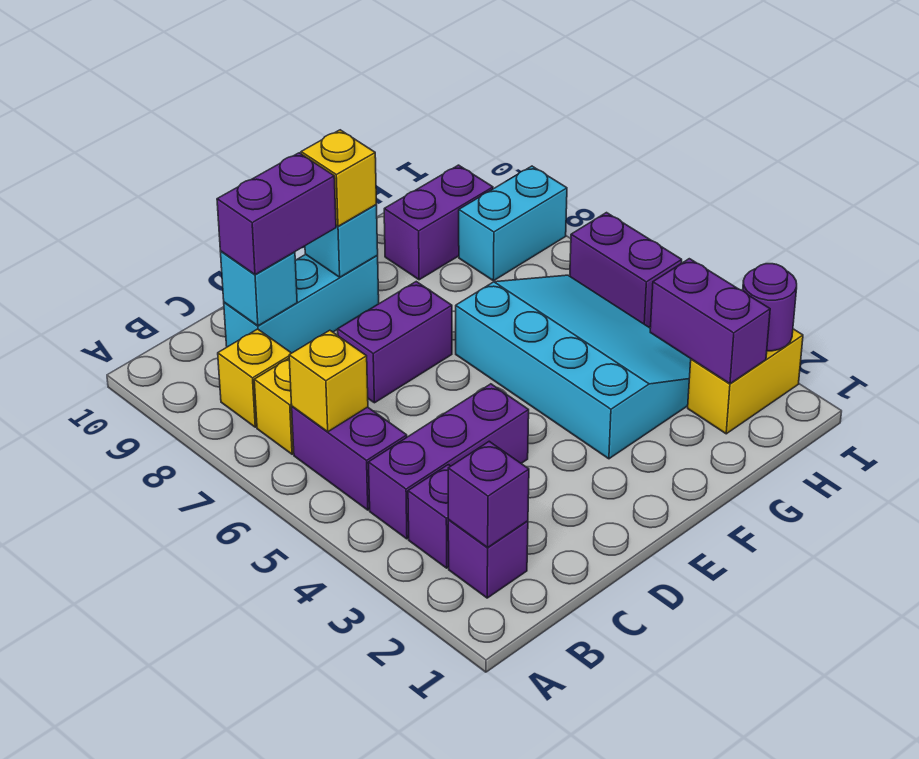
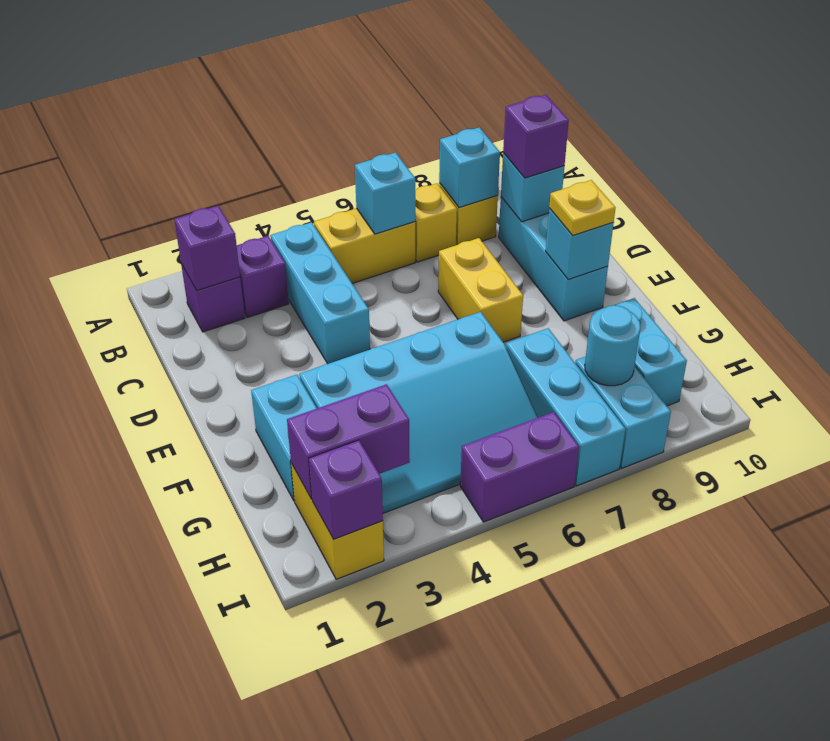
purple brick B4:D4 level 1 -> cyan brick B4:D4 level 1
purple brick B5:B6 level 1 -> yellow brick B5:B6 level 1
yellow brick B6 level 2 -> cyan brick B6 level 2
none -> cyan brick B8 level 2
purple brick C9:D9 level 3 -> purple brick C9 level 3
purple brick D7:E7 level 1 -> yellow brick D7:E7 level 1
yellow brick E9 level 3 -> yellow plate E9 level 3
none -> cyan brick F2:G2 level 1
none -> cyan brick G7:I7 level 1
purple brick G9:H9 level 1 -> cyan brick G9:H9 level 1
none -> cyan round brick H8 level 2
purple round brick I2 level 2 -> purple brick I2 level 2

